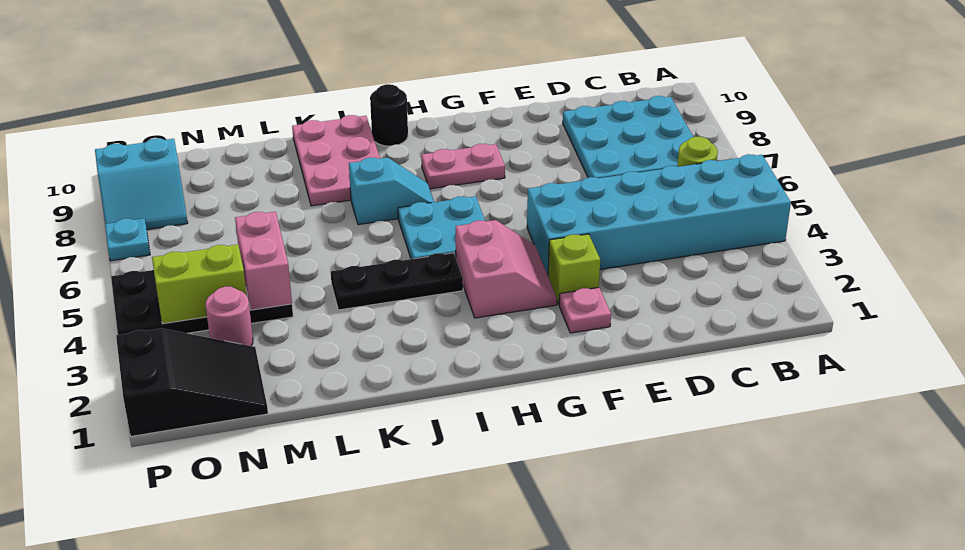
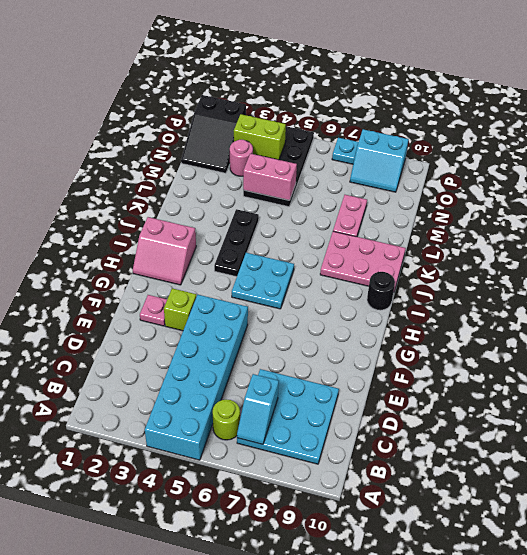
pink slope G3:H4 level 1 top H -> pink slope H1:I2 level 1 top I
pink plate G8:H8 level 1 -> pink plate L8:M8 level 1
cyan slope I7:J7 level 1 top J -> cyan slope B7:C7 level 2 top C
lime brick N4:O4 level 2 -> lime brick O3:O4 level 2
cyan slope O8:P9 level 1 top 9 -> cyan slope O8:P9 level 1 top P

